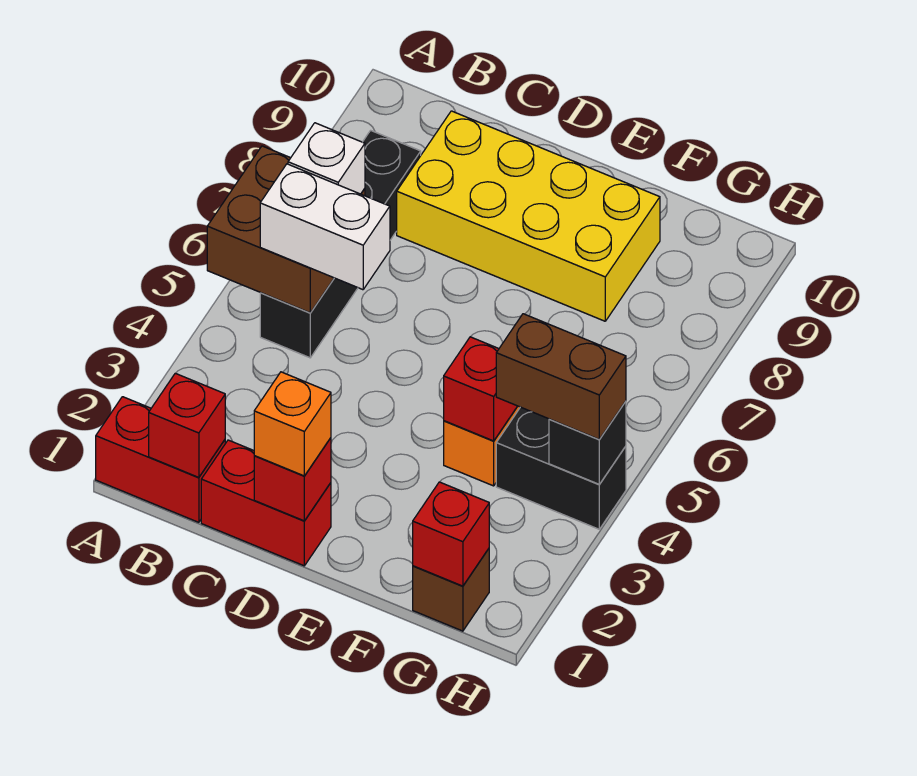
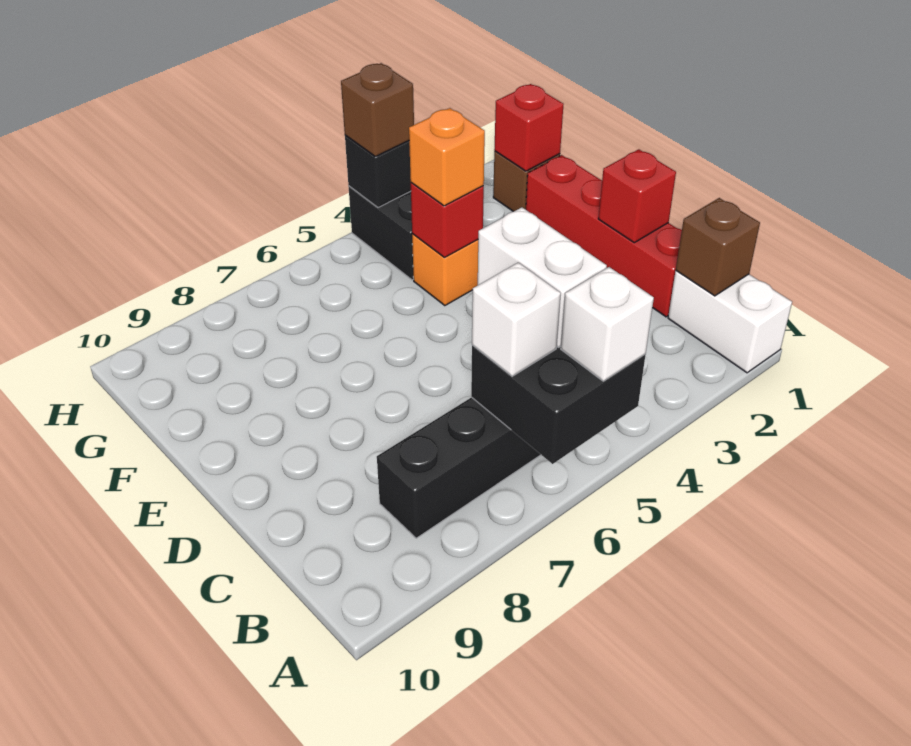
red brick A1:B1 level 1 -> white brick A1:B1 level 1
brown brick A5:B6 level 2 -> black brick A5:B6 level 2
none -> white brick A5 level 3
red brick B1 level 2 -> brown brick B1 level 2
red brick C1:D1 level 1 -> red brick C1:F1 level 1
yellow brick C8:F9 level 1 -> none
orange brick D1 level 3 -> orange brick F4 level 3
brown brick G4:H4 level 3 -> brown brick H4 level 3

